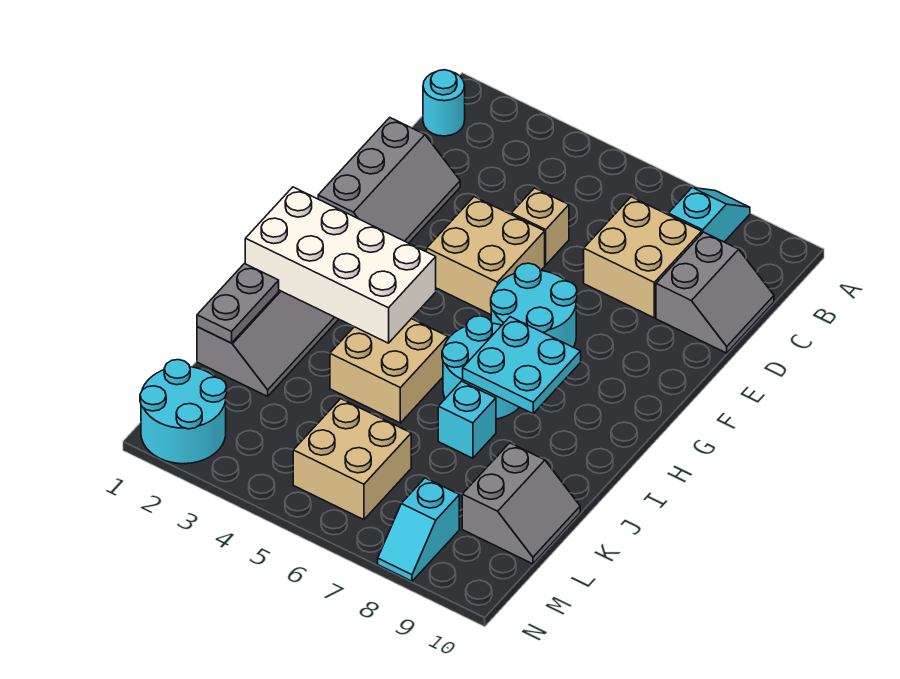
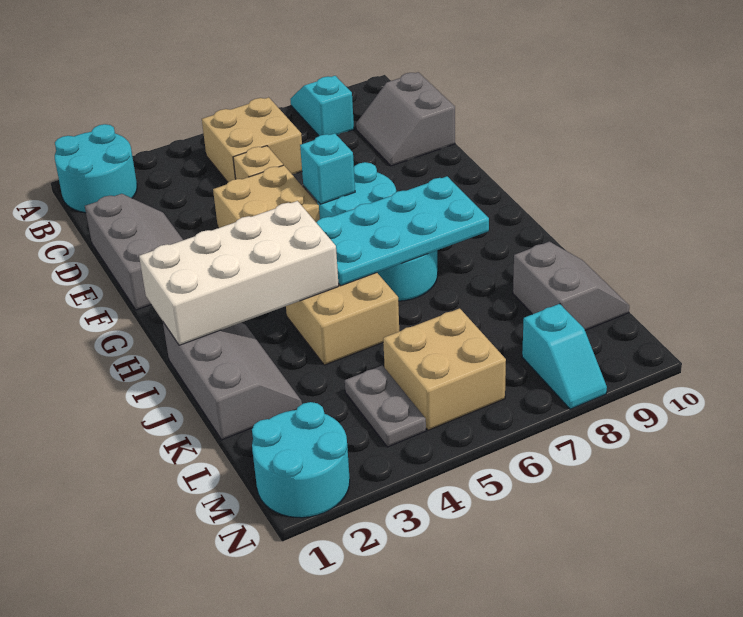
cyan round brick B1 level 1 -> cyan round brick A1:B2 level 1
tan brick C7:D8 level 1 -> tan brick B5:C6 level 1
grey slope C9:D10 level 1 top 9 -> grey slope C9:D10 level 1 top 10
cyan plate H7:I8 level 2 -> cyan plate H5:I8 level 2
grey plate J1:K1 level 2 -> grey plate L4:M4 level 1
cyan brick J7 level 1 -> cyan brick F6 level 2

